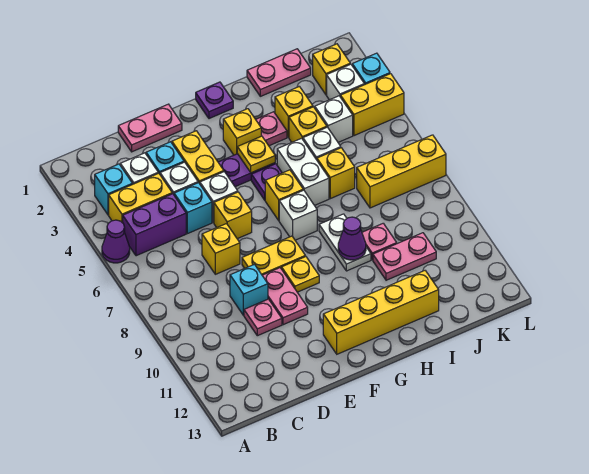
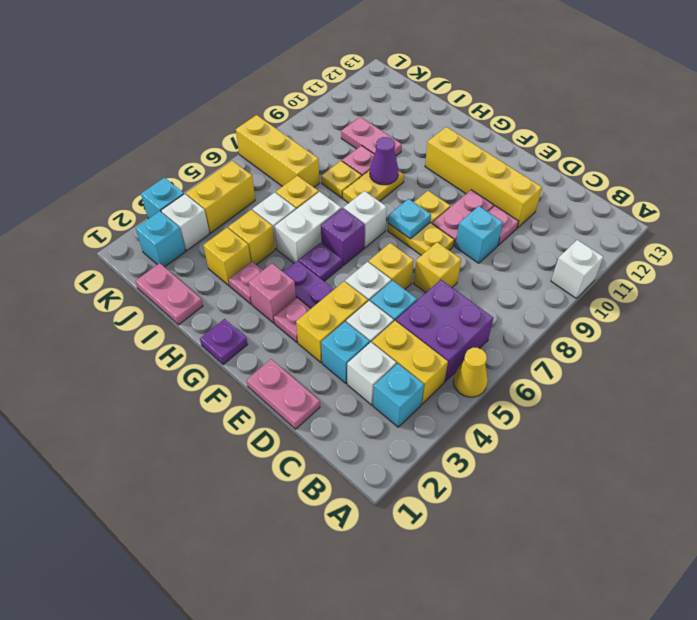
purple cone A5 level 1 -> yellow cone A5 level 1
purple brick B5:C5 level 1 -> purple brick B5:C6 level 1
none -> pink plate F3 level 1
none -> cyan plate F8 level 2
yellow brick F12:I12 level 1 -> yellow brick D11:G11 level 1
yellow brick G3 level 1 -> pink brick G3 level 1
yellow plate G4 level 2 -> yellow plate I8 level 1
yellow brick G6 level 1 -> purple brick G6 level 1
white plate H8:H9 level 1 -> yellow plate H8:H9 level 1
white brick J4 level 1 -> white brick A10 level 1
yellow brick K2 level 1 -> cyan brick K2 level 1
yellow brick K4:L4 level 1 -> yellow brick K4:K5 level 1

